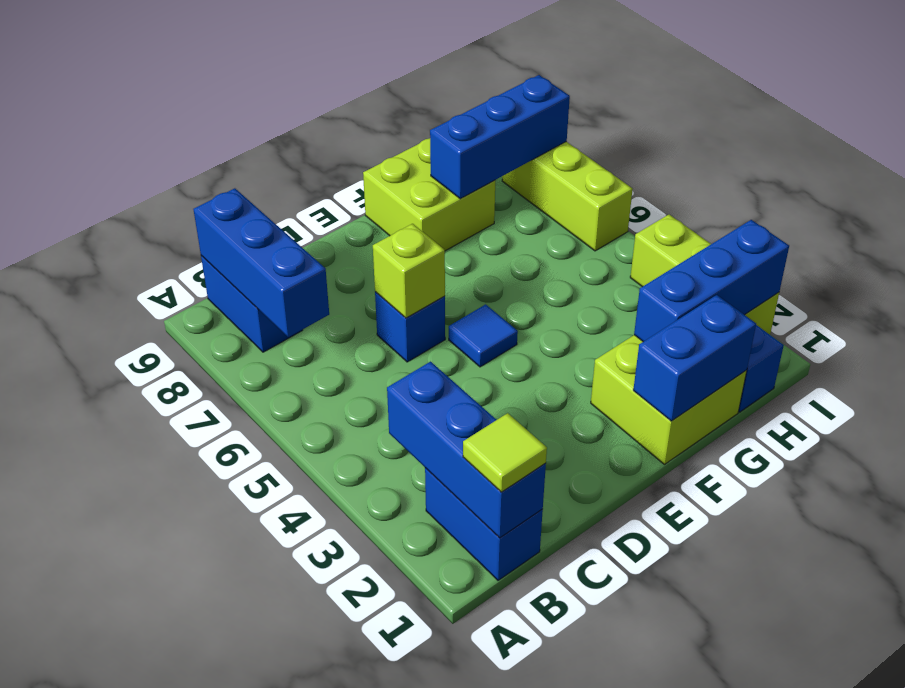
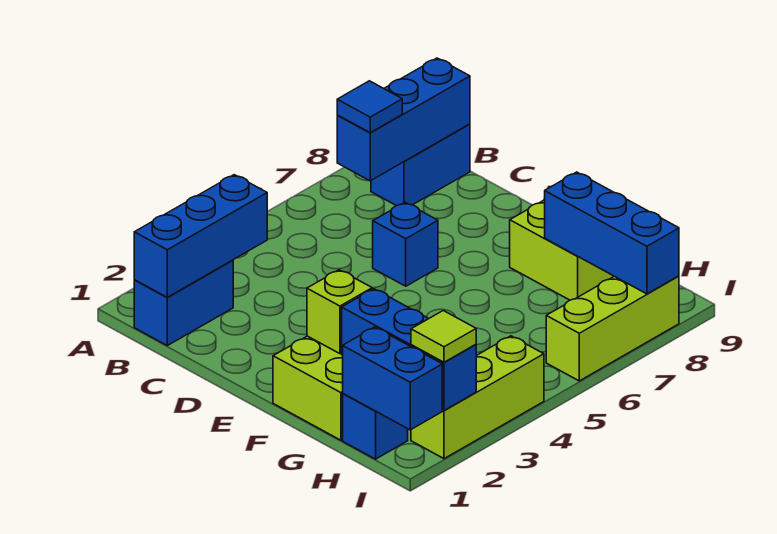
lime tile B1 level 3 -> lime tile I2 level 3
lime brick D6 level 2 -> lime brick F2 level 2
blue tile E5 level 1 -> blue tile B7 level 3
blue brick F1:G1 level 2 -> blue brick H1:I1 level 2

